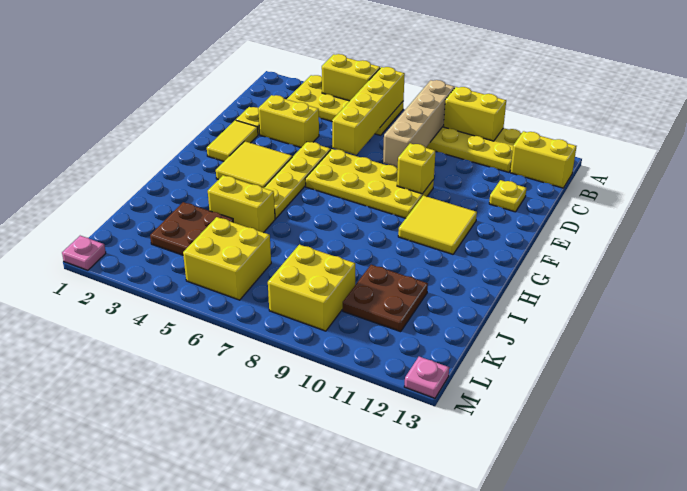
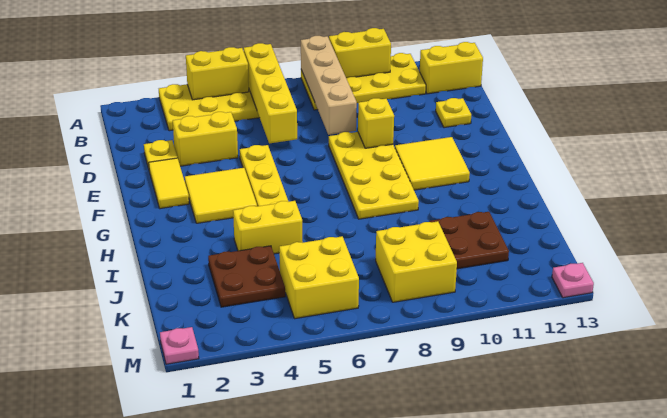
yellow plate E6:F9 level 1 -> yellow plate E8:H9 level 1

